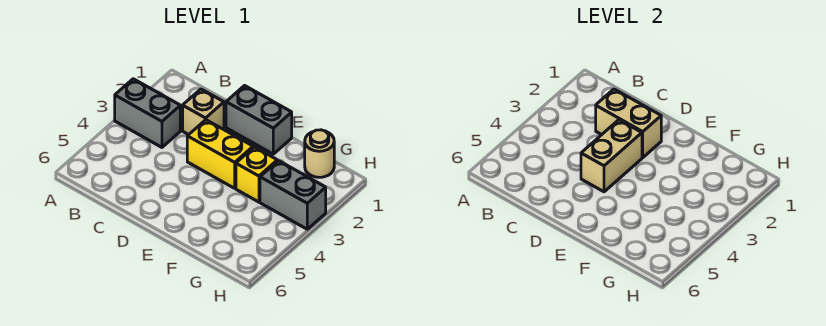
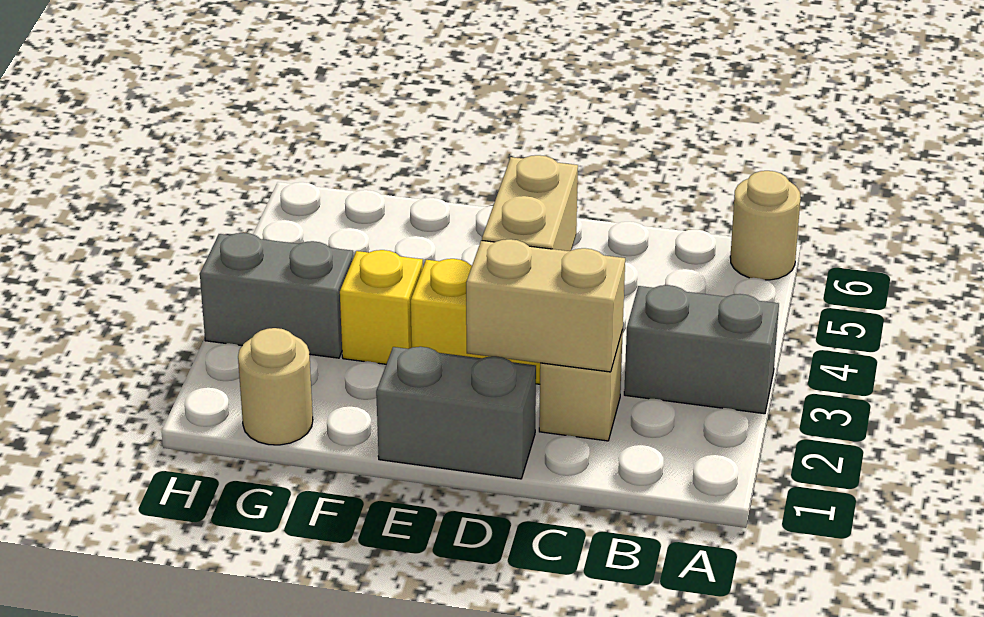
none -> tan round brick A6 level 1

